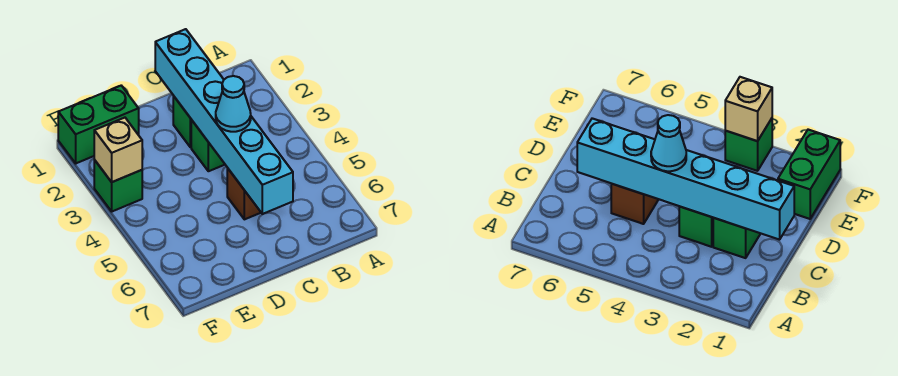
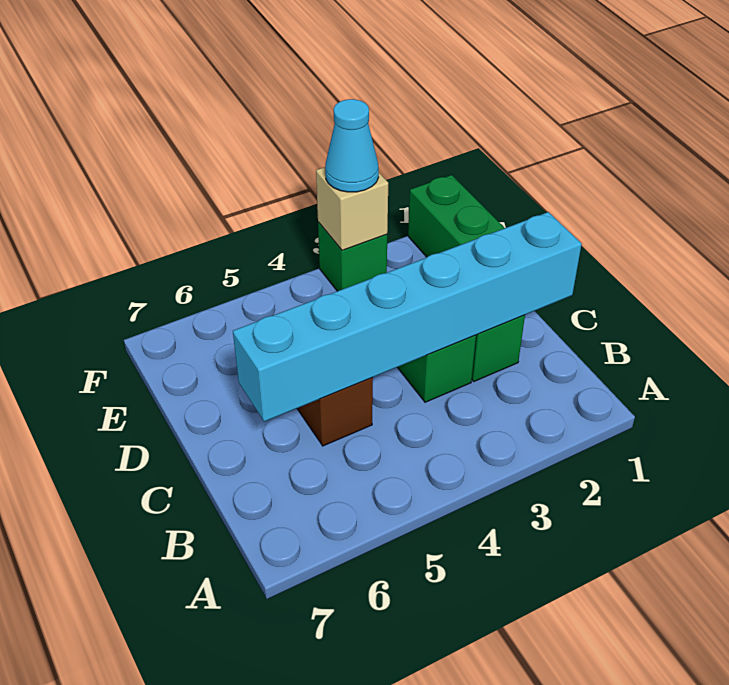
cyan cone C4 level 3 -> cyan cone F3 level 3

